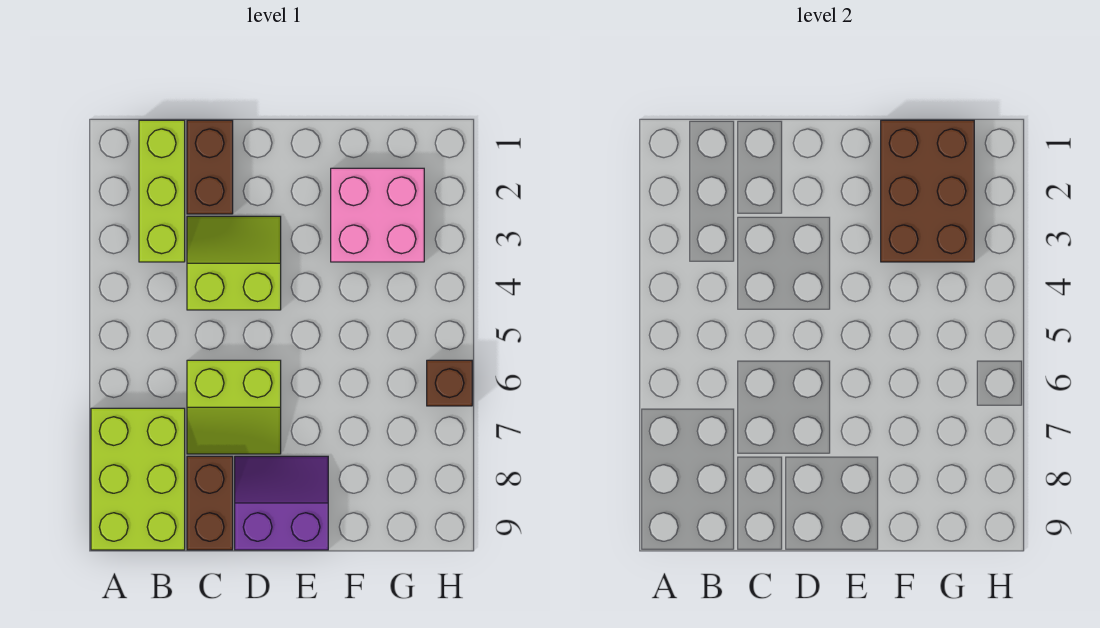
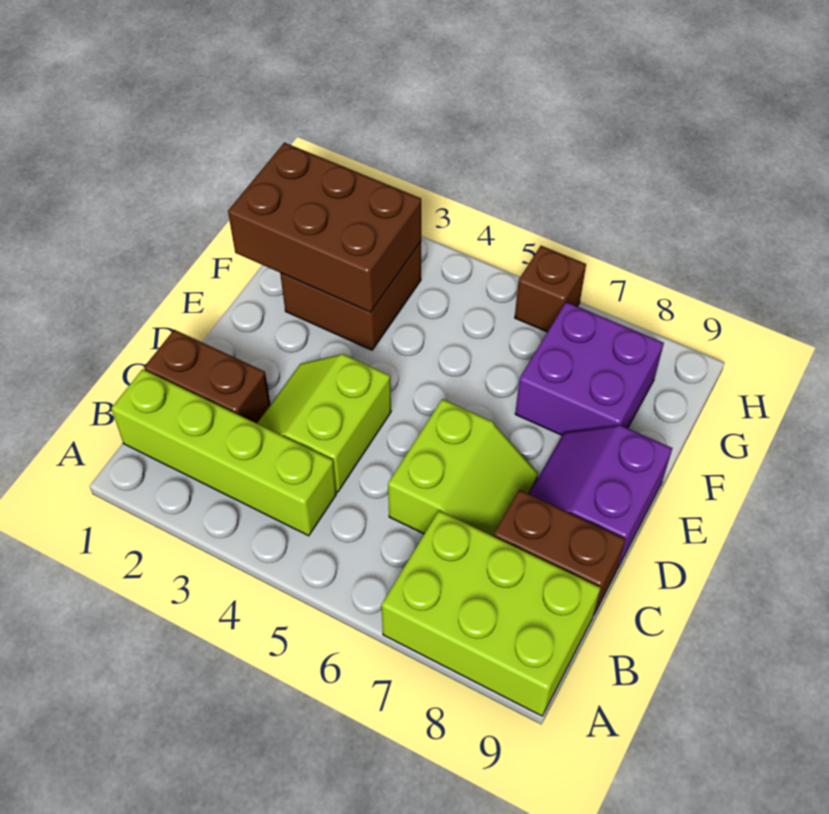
lime brick B1:B3 level 1 -> lime brick B1:B4 level 1
pink brick F2:G3 level 1 -> brown brick F2:G3 level 1
none -> purple brick F7:G8 level 1

